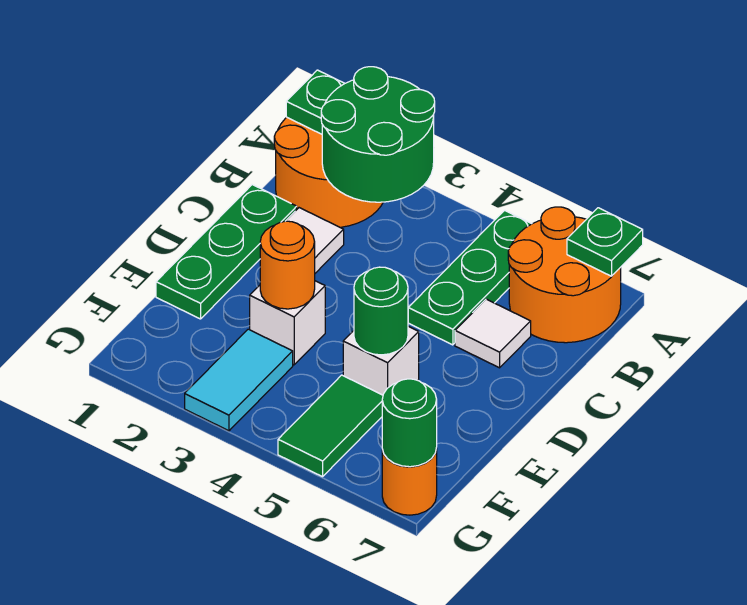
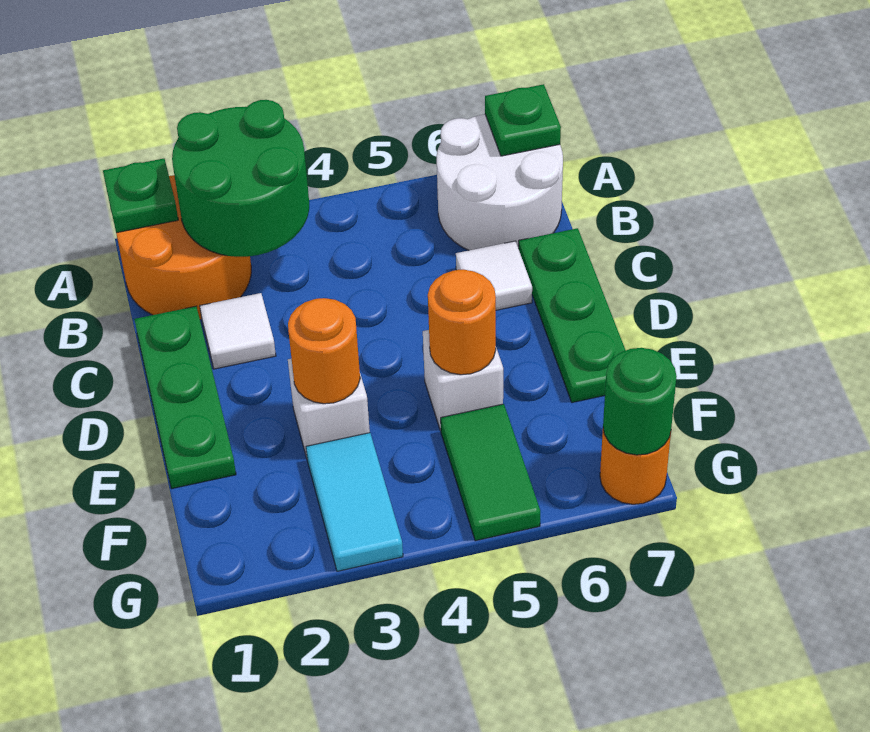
green plate A5:C5 level 1 -> green plate C7:E7 level 1
orange round brick A6:B7 level 1 -> white round brick A6:B7 level 1
green round brick E5 level 2 -> orange round brick E5 level 2

